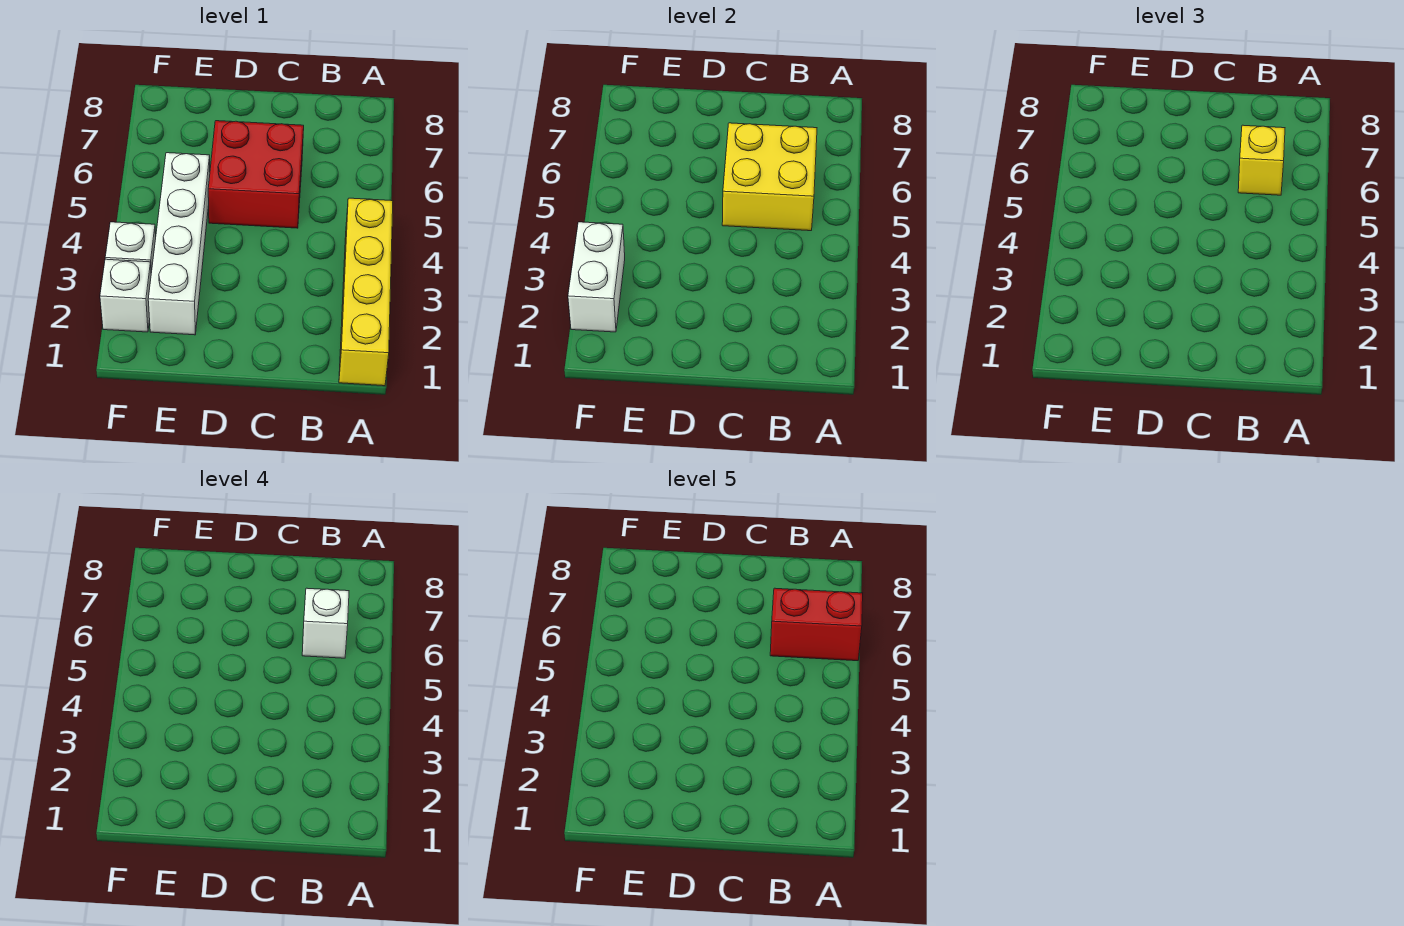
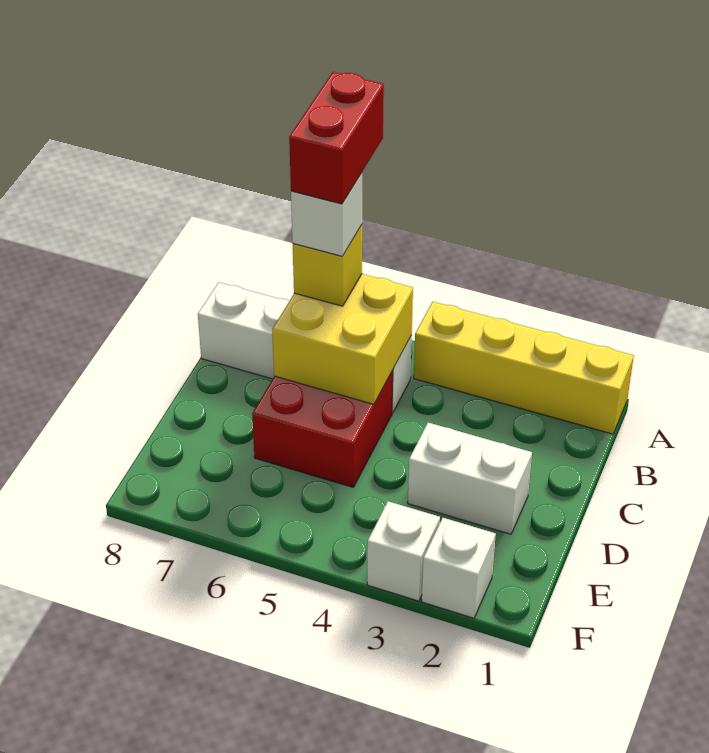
white brick E2:E5 level 1 -> white brick B5:B8 level 1
white brick F2:F3 level 2 -> white brick D2:D3 level 1

